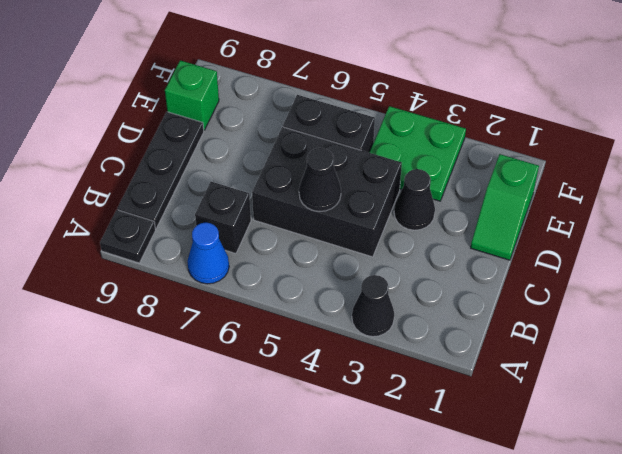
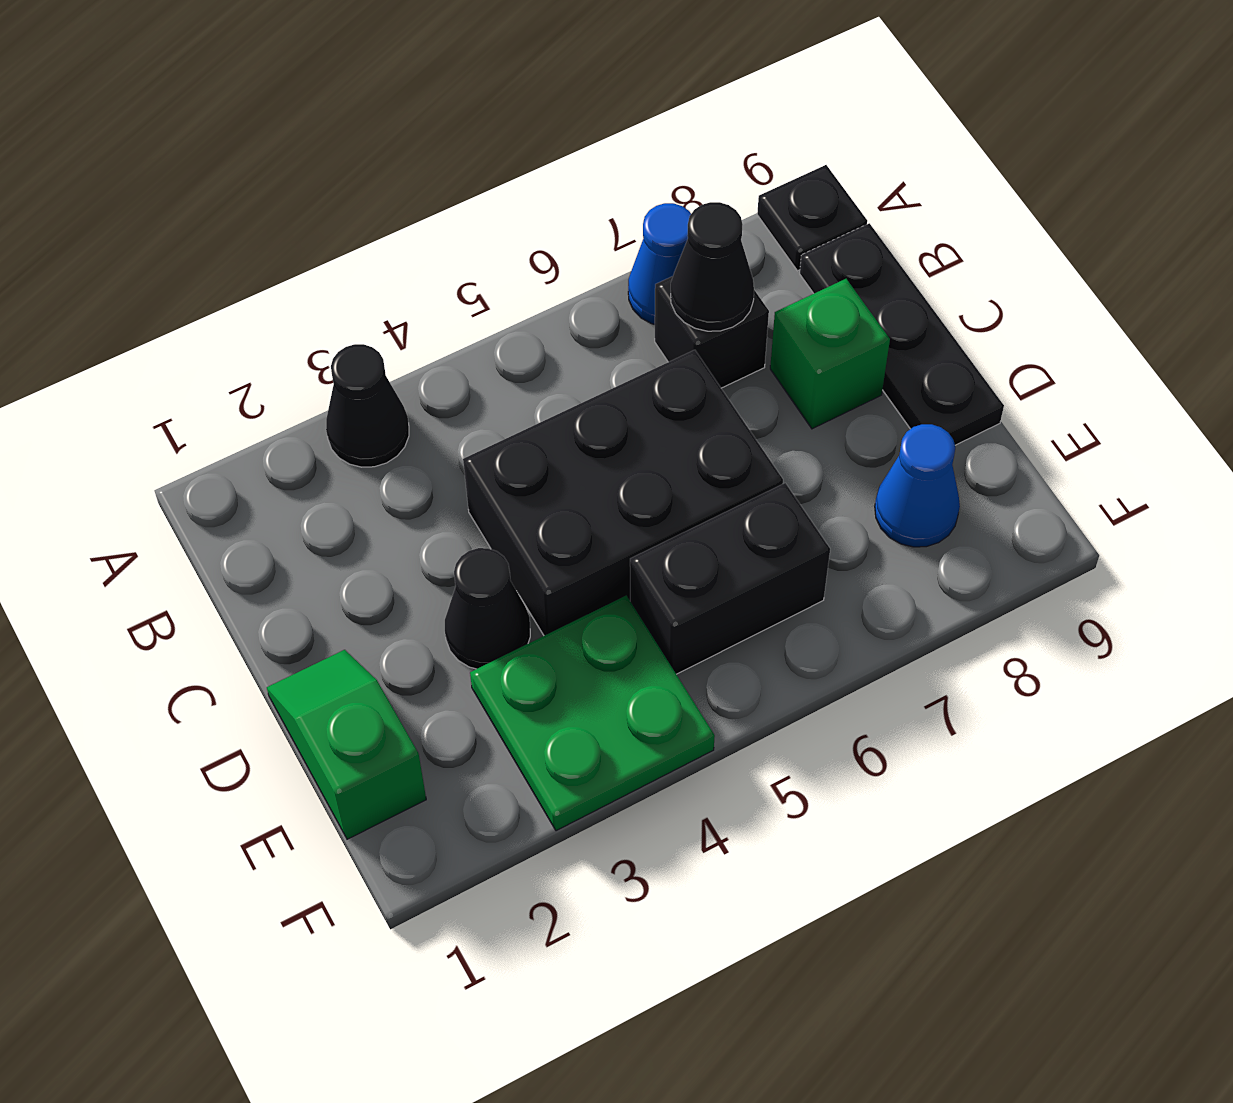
black cone C5 level 2 -> black cone B7 level 2
none -> blue cone E8 level 1
green brick E9 level 1 -> green brick C8 level 1

